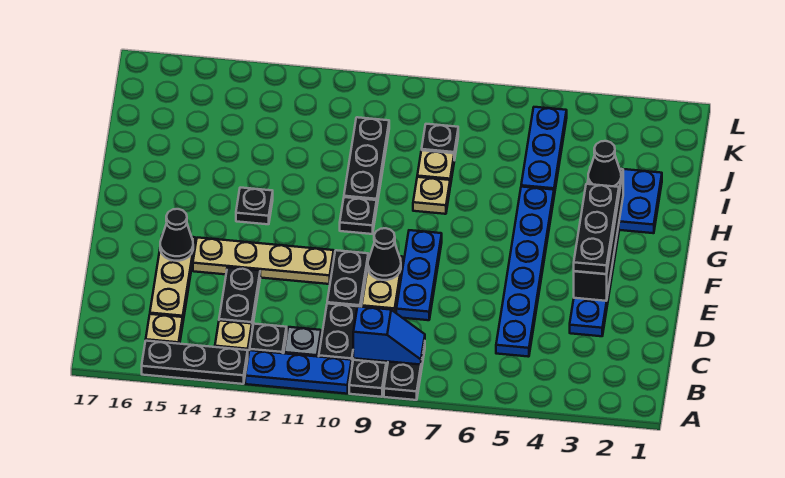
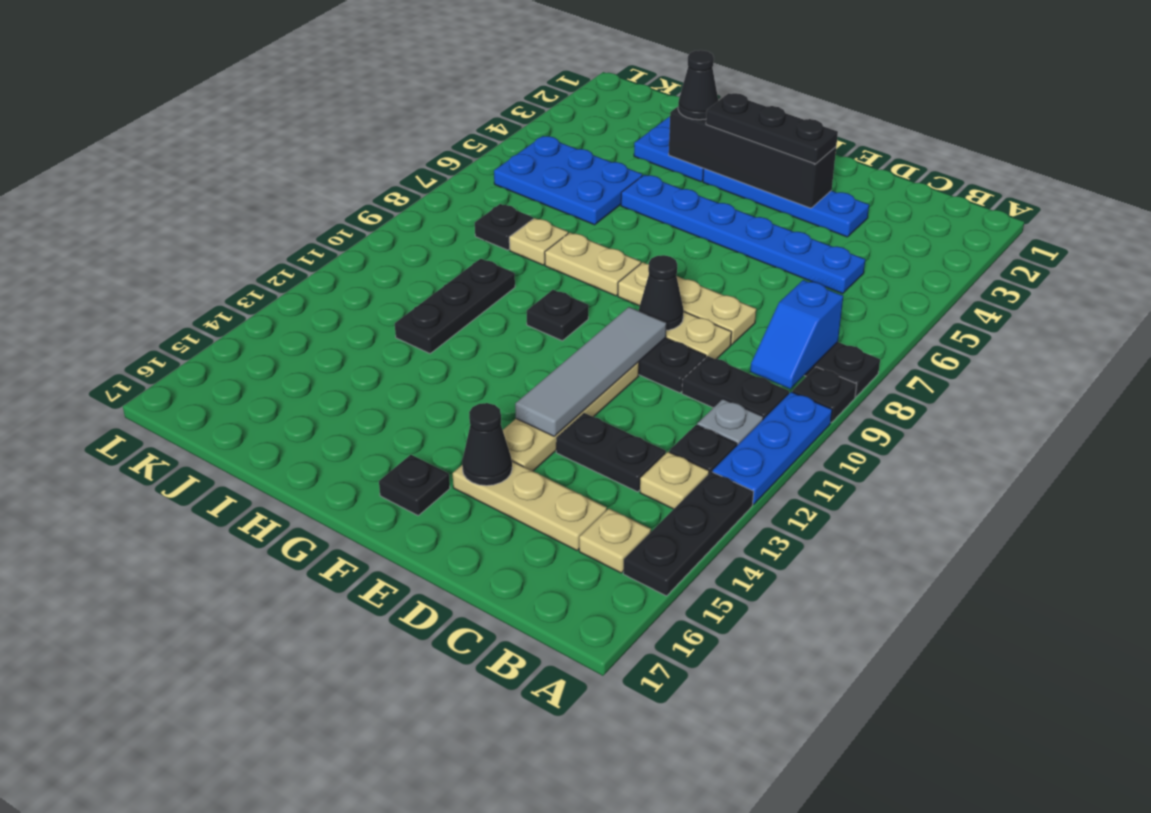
blue slope B8:B9 level 2 top 9 -> blue slope B8:B9 level 2 top 8
blue plate D8:F8 level 1 -> tan plate D8:F8 level 1
none -> grey tile E10:E13 level 2
black plate G13 level 1 -> black plate F16 level 1
tan plate H8 level 1 -> tan plate G8:H8 level 1
black plate H10:J10 level 1 -> black plate I10:I12 level 1
blue plate I5:K5 level 1 -> blue plate I5:K6 level 1

